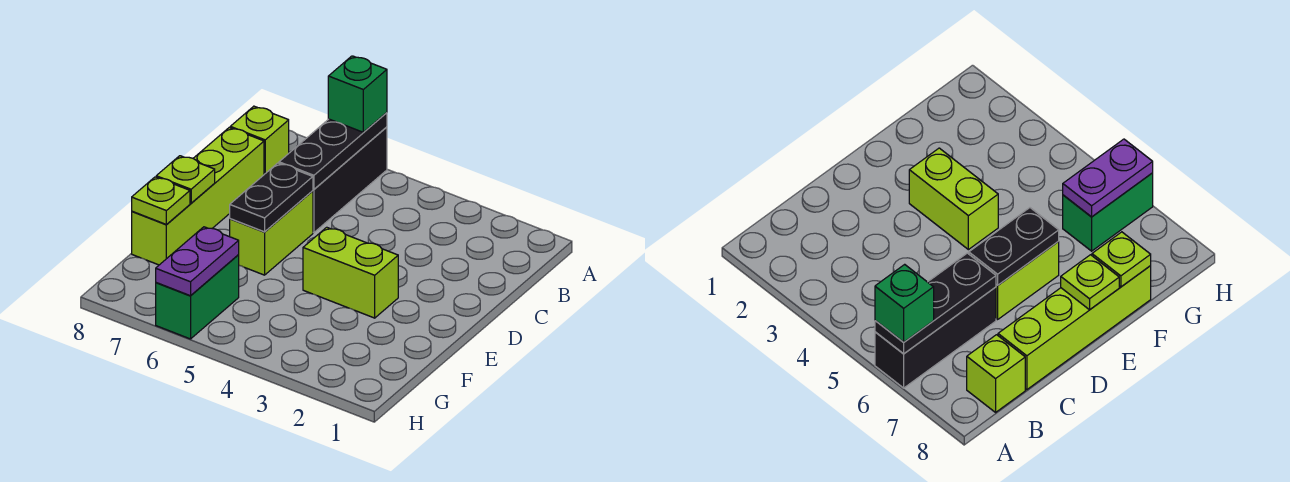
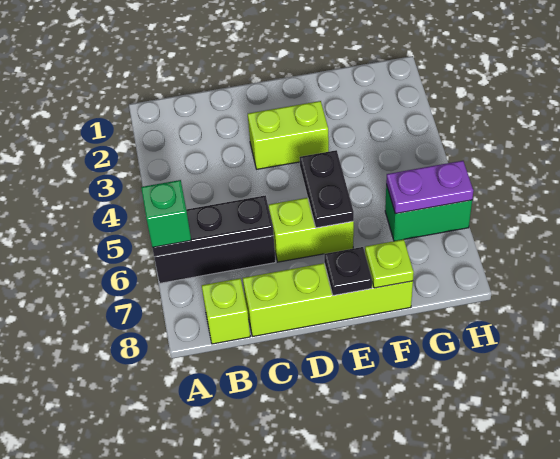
black plate D6:E6 level 2 -> black plate E5:E6 level 2
lime brick E3:E4 level 1 -> lime brick D3:E3 level 1
lime plate E8 level 2 -> black plate E8 level 2

